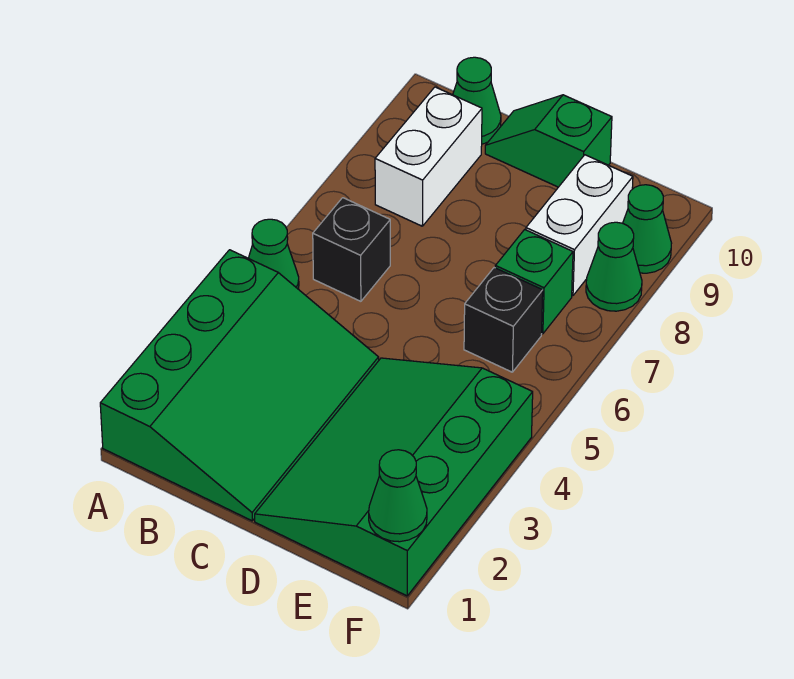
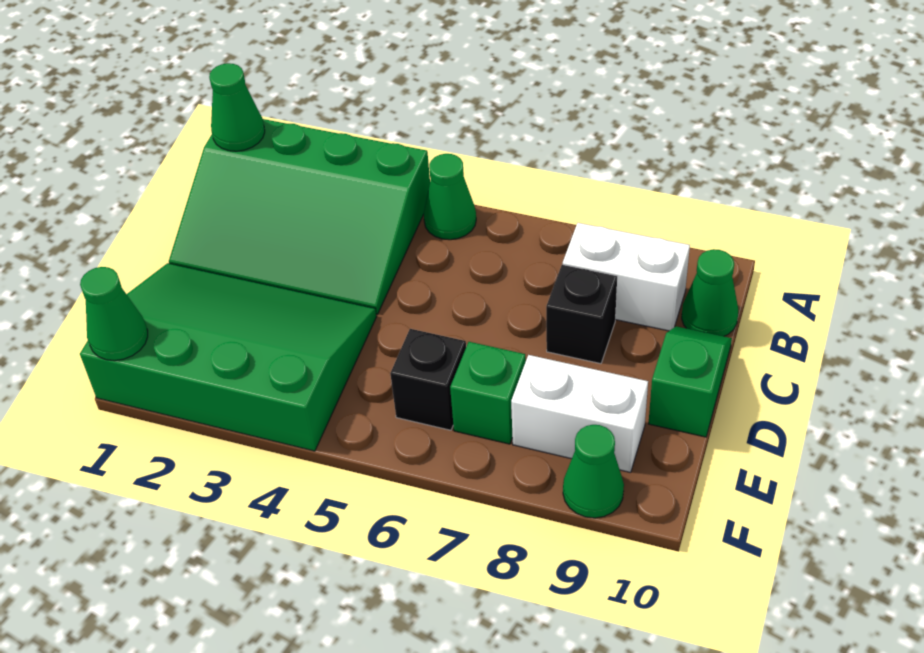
black brick B6 level 1 -> black brick C8 level 1
green cone F8 level 1 -> green cone A1 level 2

